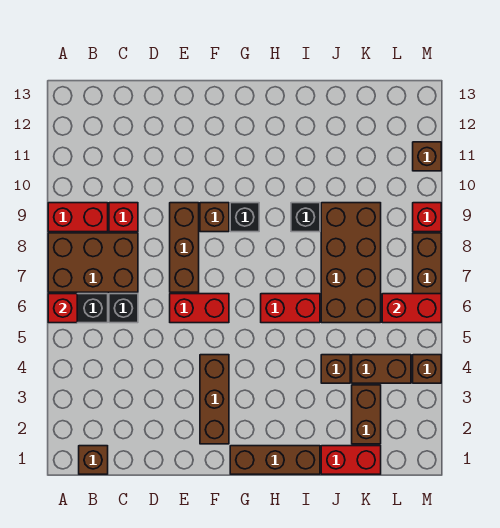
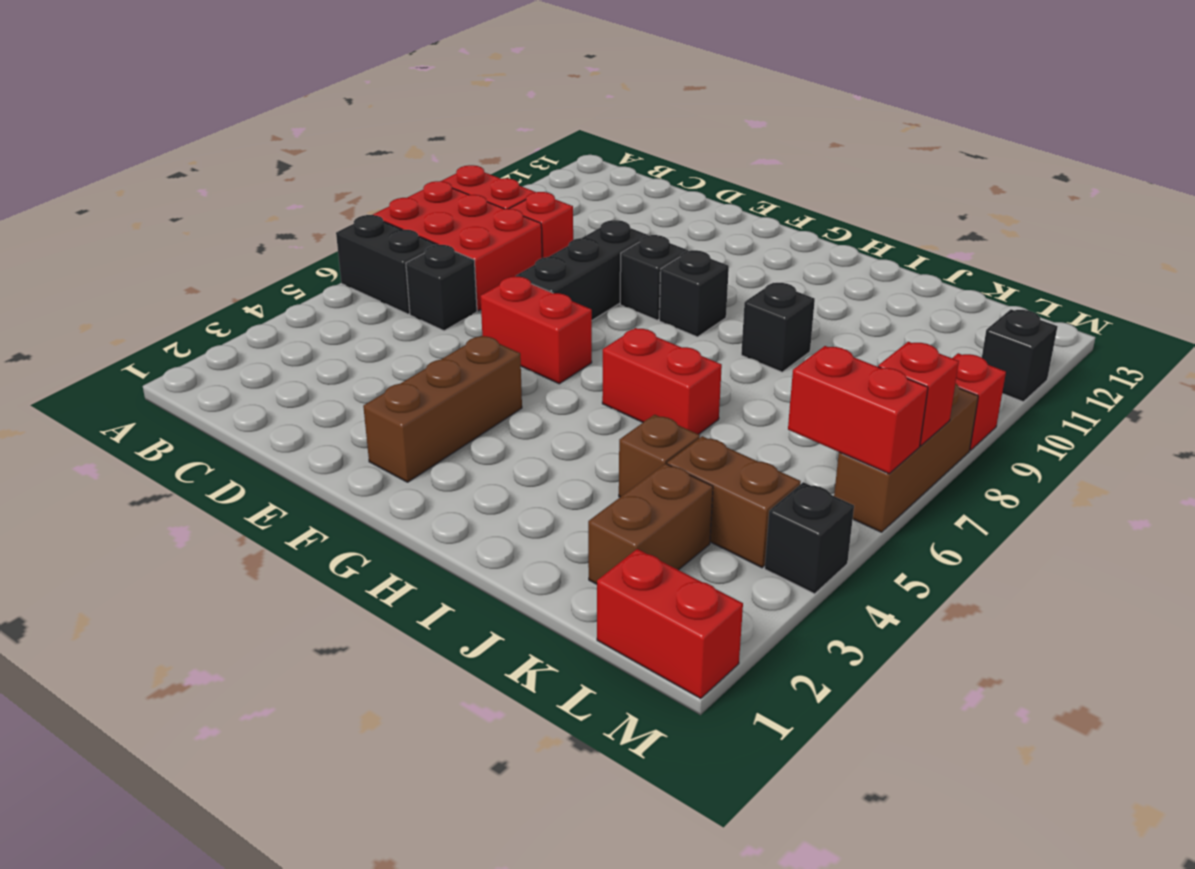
red brick A6 level 2 -> red brick M7 level 2
brown brick A7:C8 level 1 -> red brick A7:C8 level 1
brown brick B1 level 1 -> none
brown brick E7:E9 level 1 -> black brick E7:E9 level 1
brown brick F9 level 1 -> black brick F9 level 1
brown brick G1:I1 level 1 -> none
red brick J1:K1 level 1 -> red brick L1:M1 level 1
brown brick J6:K9 level 1 -> none
brown brick M4 level 1 -> black brick M4 level 1
brown brick M11 level 1 -> black brick M11 level 1

